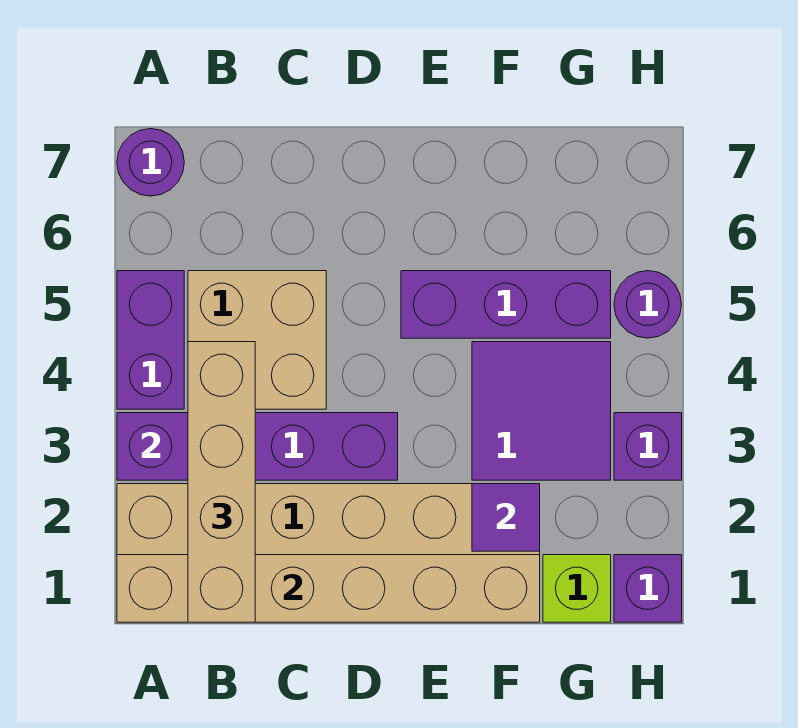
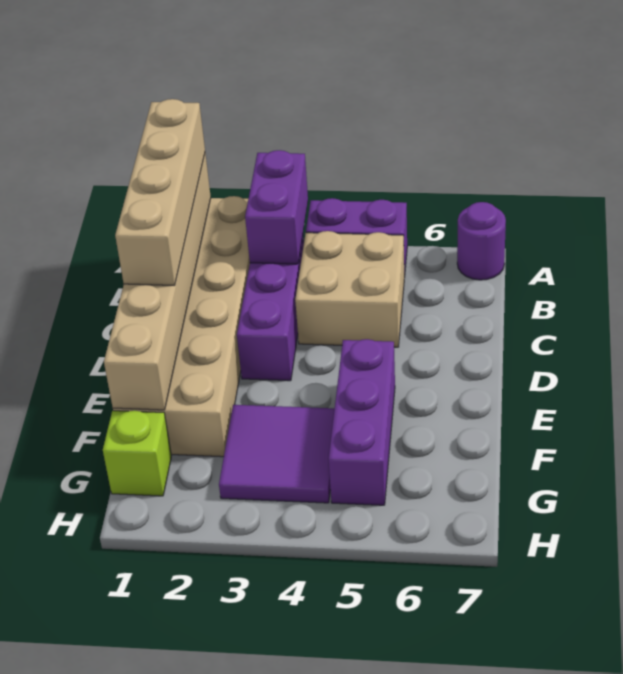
tan brick B1:B4 level 3 -> tan brick A1:D1 level 3
purple tile F2 level 2 -> none
purple brick H1 level 1 -> none
purple brick H3 level 1 -> none
purple round brick H5 level 1 -> none

